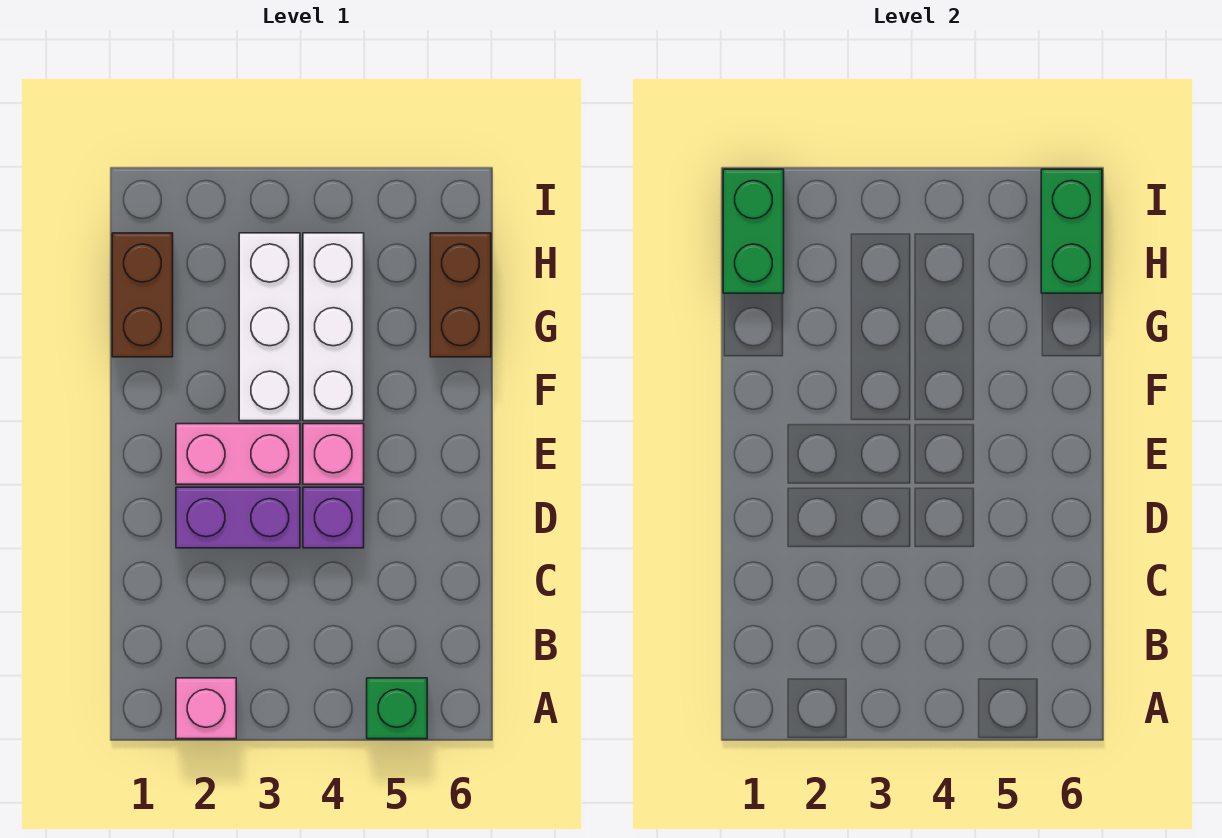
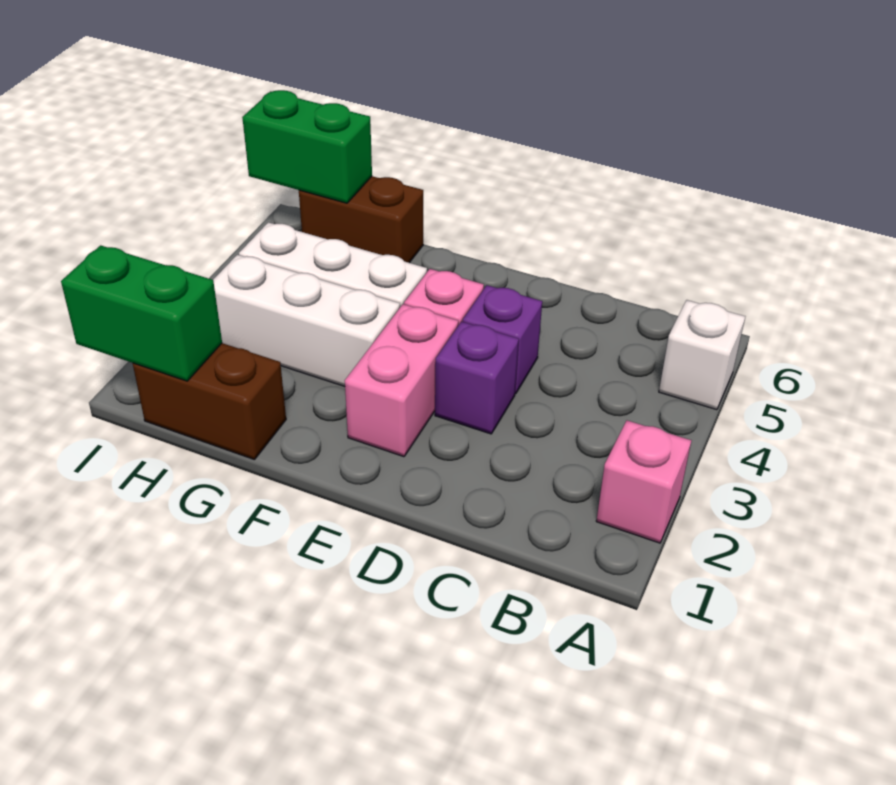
green brick A5 level 1 -> white brick A5 level 1
purple brick D2:D3 level 1 -> purple brick D3 level 1

